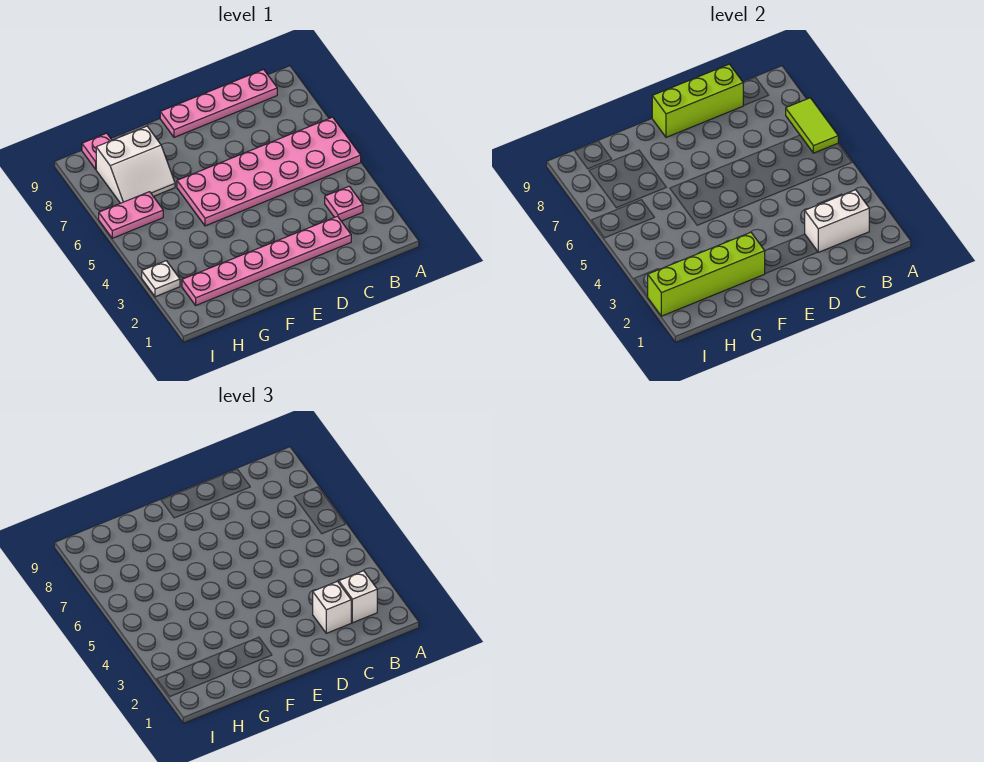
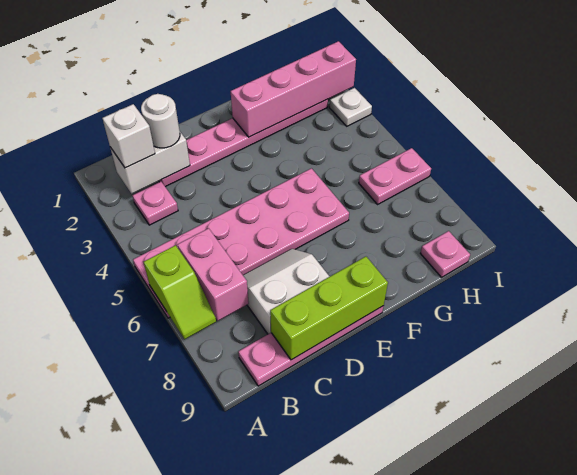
lime tile A6:A7 level 2 -> lime slope A6:A7 level 2 top 6
none -> pink brick B6:B7 level 2
white brick C2 level 3 -> white round brick C2 level 3
lime brick F2:I2 level 2 -> pink brick F2:I2 level 2
white slope G7:H8 level 1 top 8 -> white slope C7:D8 level 1 top 8

